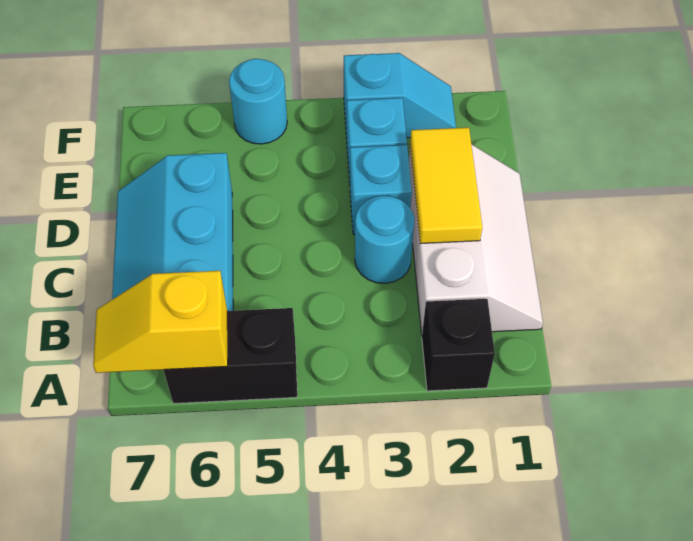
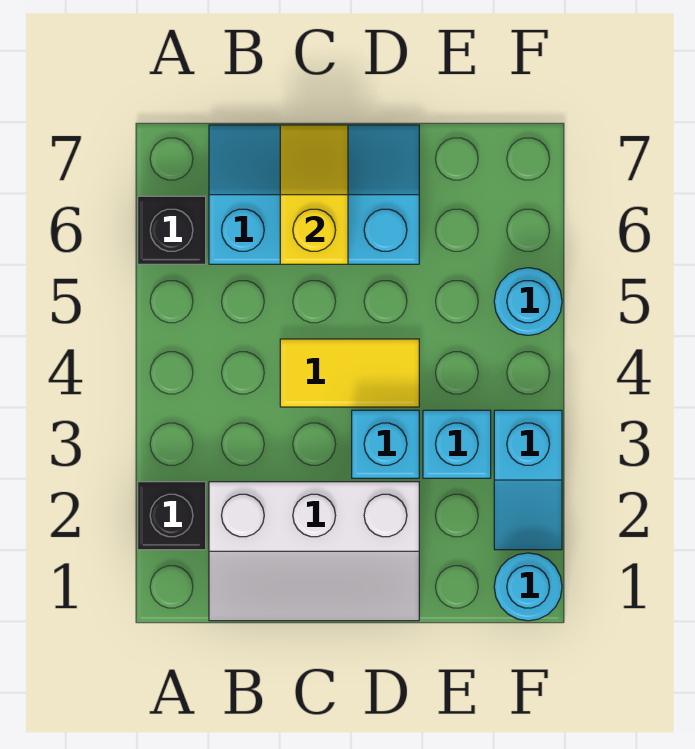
black brick A5:A6 level 1 -> black brick A6 level 1
yellow slope A6:A7 level 2 top 6 -> yellow slope C6:C7 level 2 top 6
yellow tile C2:D2 level 2 -> yellow tile C4:D4 level 1
cyan round brick C3 level 1 -> cyan round brick F1 level 1

